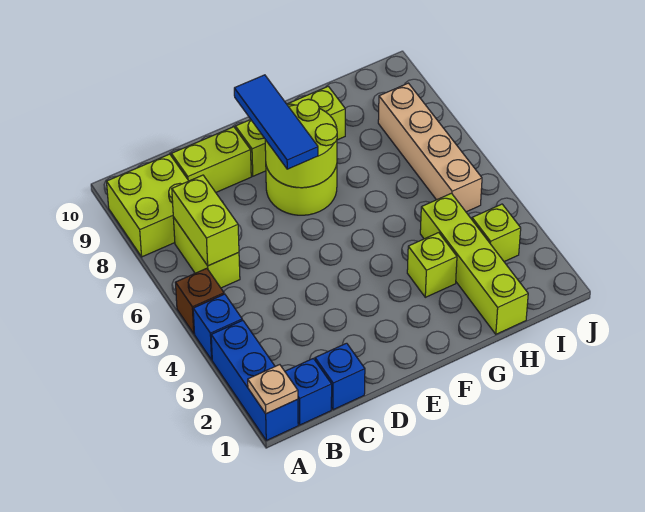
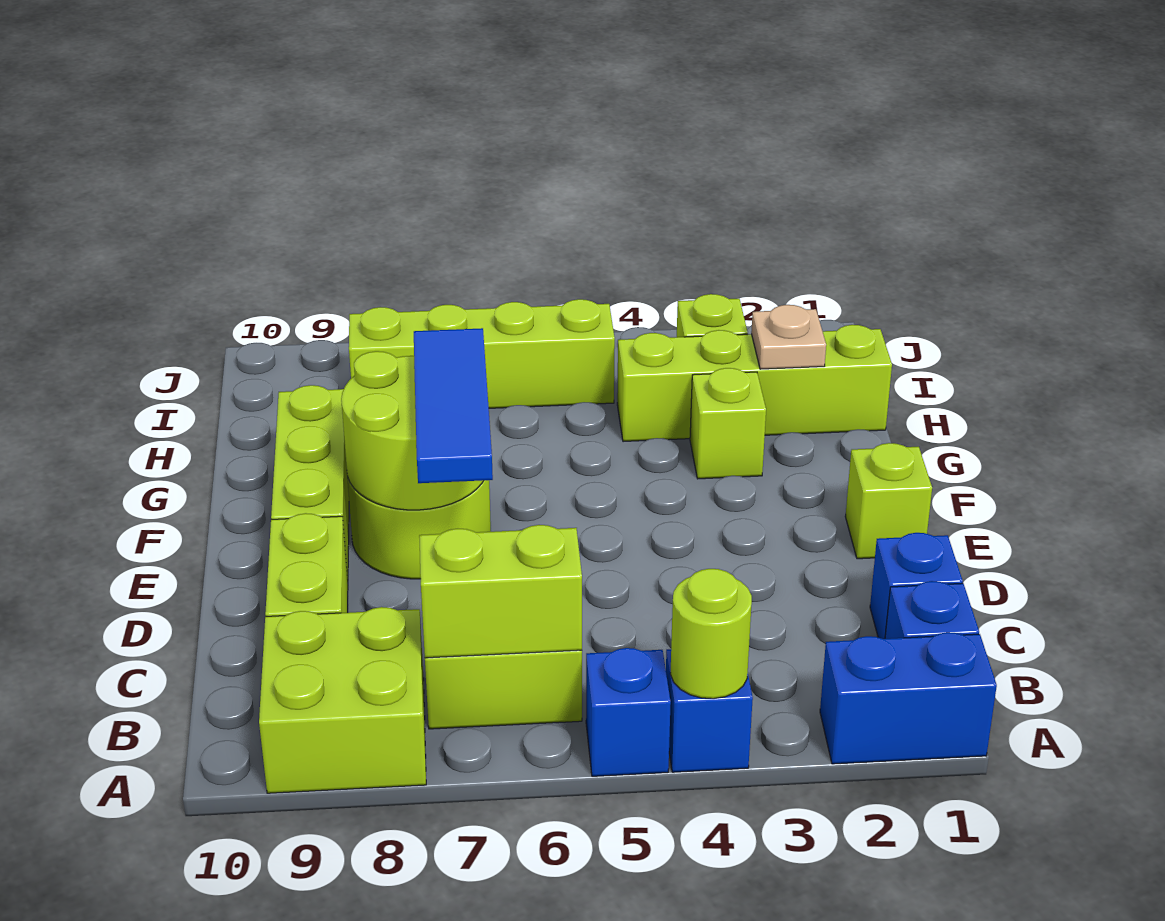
blue brick A1:A3 level 1 -> blue brick A1:A2 level 1
tan plate A1 level 2 -> tan plate H2 level 2
none -> lime round brick A4 level 2
brown brick A5 level 1 -> blue brick A5 level 1
none -> lime brick E1 level 1
blue tile E7:E9 level 3 -> blue tile D7:F7 level 3
tan brick I5:I8 level 1 -> lime brick I5:I8 level 1

